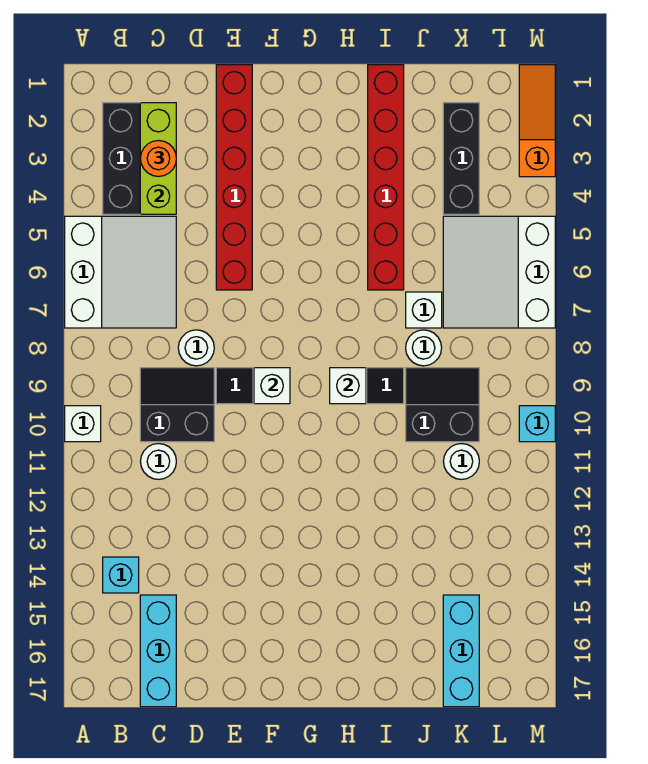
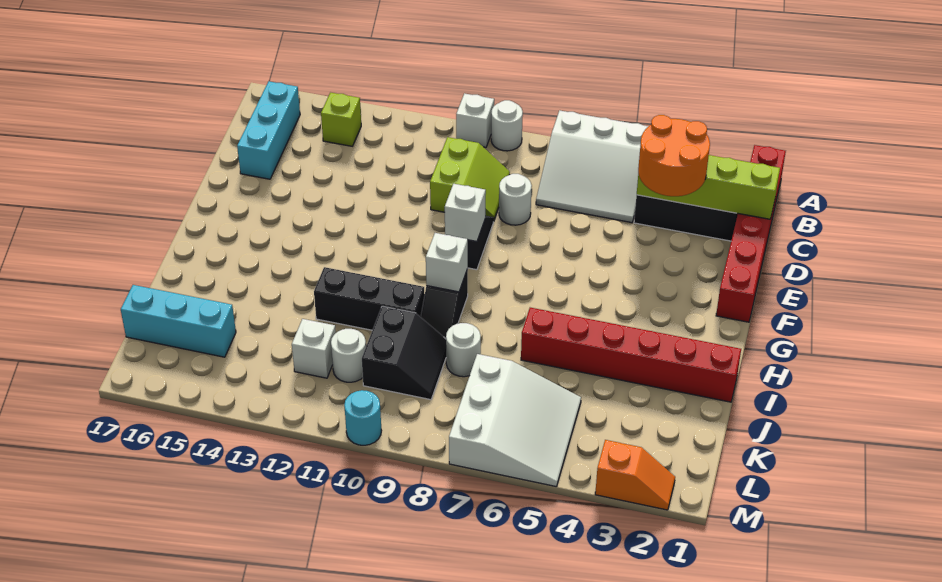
cyan brick B14 level 1 -> lime brick B14 level 1
lime brick C2:C4 level 2 -> lime brick C1:C4 level 2
orange round brick C3 level 3 -> orange round brick C3:D4 level 3
black slope C9:D10 level 1 top 10 -> lime slope C9:D10 level 1 top 10
white round brick C11 level 1 -> white round brick A9 level 1
cyan brick C15:C17 level 1 -> cyan brick B16:D16 level 1
red brick E1:E6 level 1 -> red brick A1:F1 level 1
white brick J7 level 1 -> white brick K12 level 1
black brick K2:K4 level 1 -> black brick I10:I12 level 1
white slope K5:M7 level 1 top M -> white slope K5:M7 level 1 top 7
orange slope M1:M3 level 1 top 3 -> orange slope M2:M3 level 1 top 3
cyan brick M10 level 1 -> cyan round brick M10 level 1

